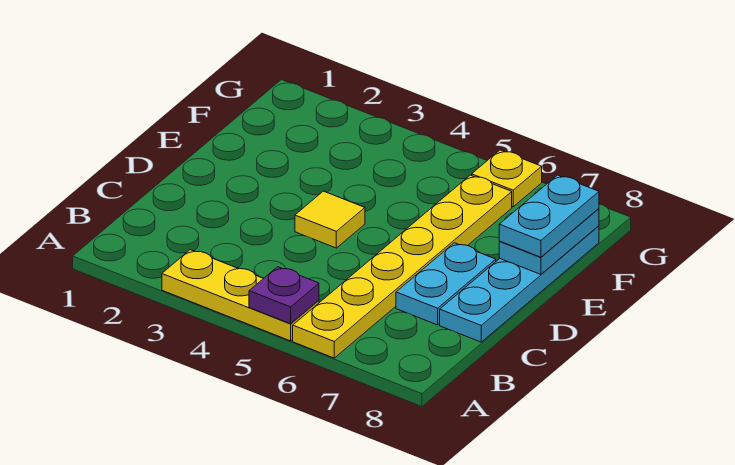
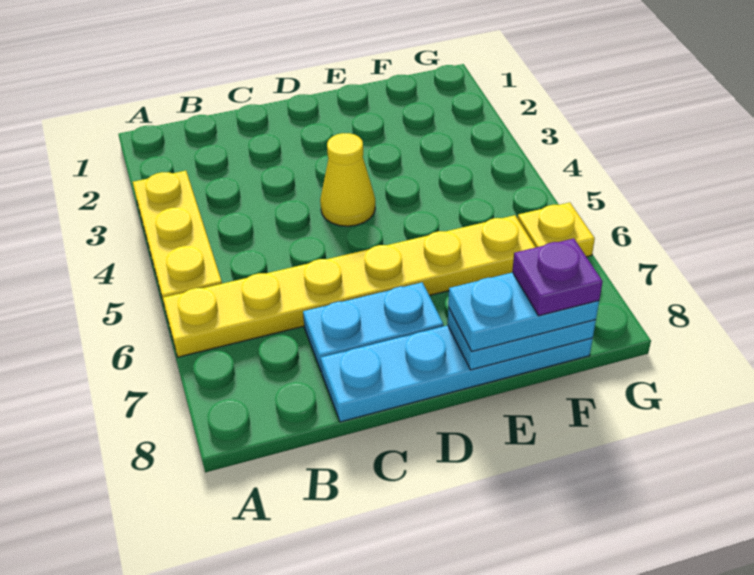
purple plate A5 level 2 -> purple plate F8 level 4
yellow tile D4 level 1 -> yellow cone D4 level 1

